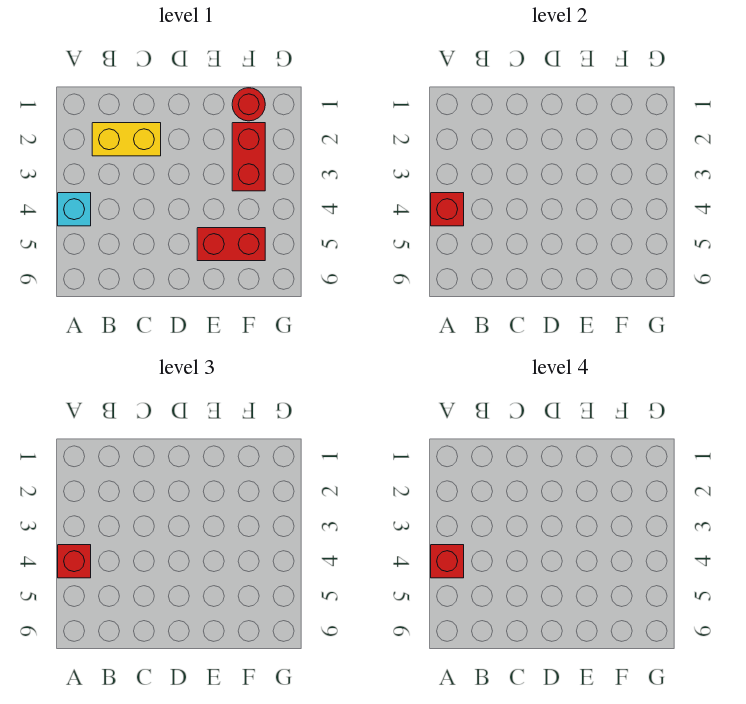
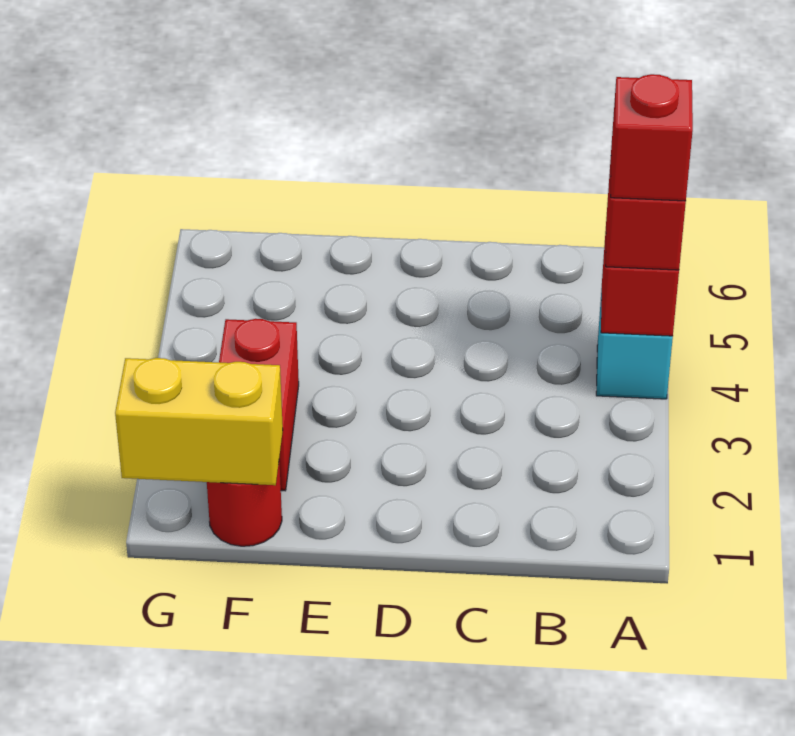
yellow brick B2:C2 level 1 -> yellow brick F1:G1 level 2
red brick E5:F5 level 1 -> none

